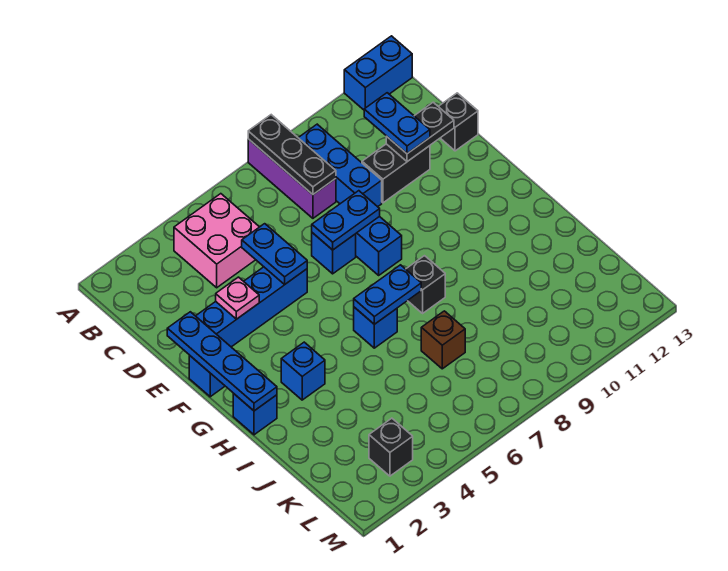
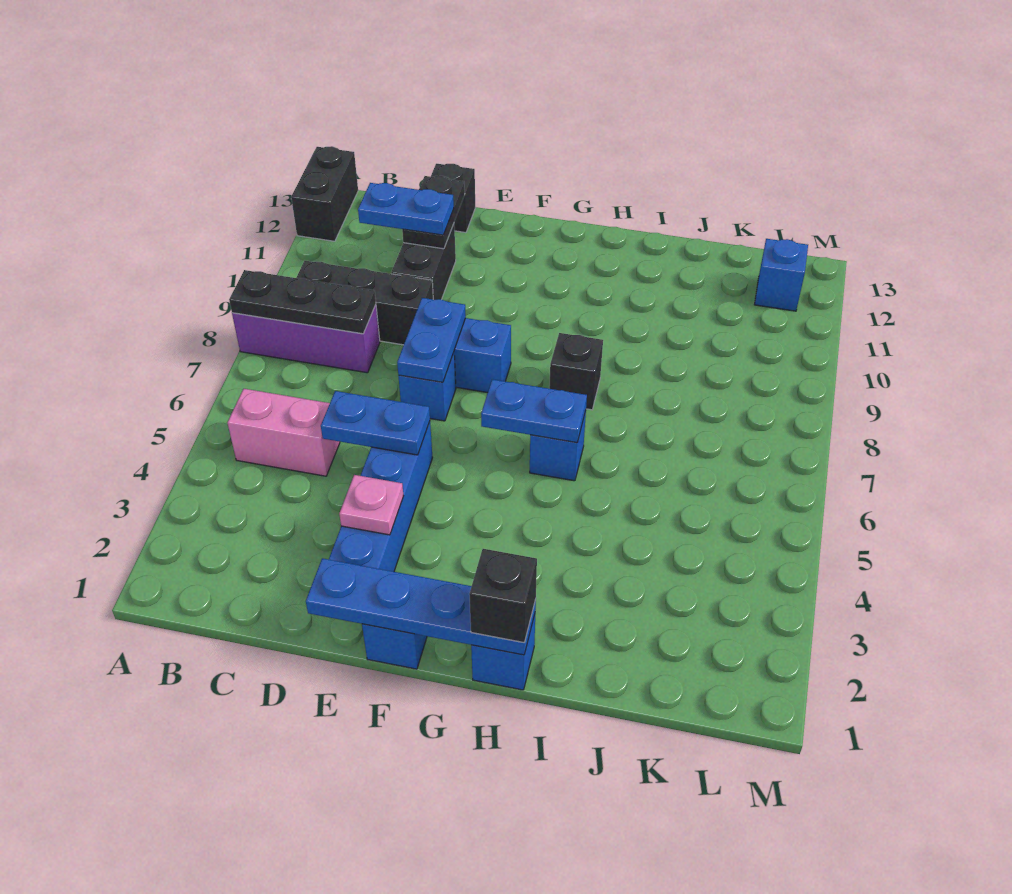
blue brick A12:A13 level 1 -> black brick A12:A13 level 1
pink brick B4:C5 level 1 -> pink brick B5:C5 level 1
blue brick B9:D9 level 1 -> black brick B9:D9 level 1
blue brick H3 level 1 -> blue brick L12 level 1
blue plate H6:H7 level 2 -> blue plate G6:H6 level 2
brown brick J7 level 1 -> none
black brick L3 level 1 -> black brick H1 level 3

